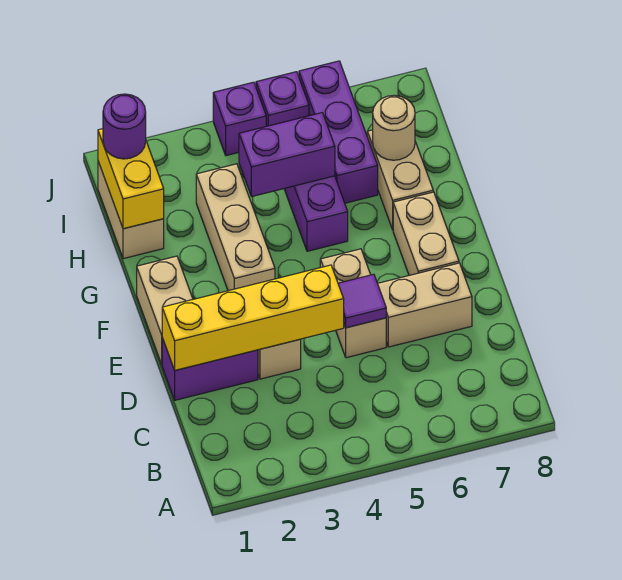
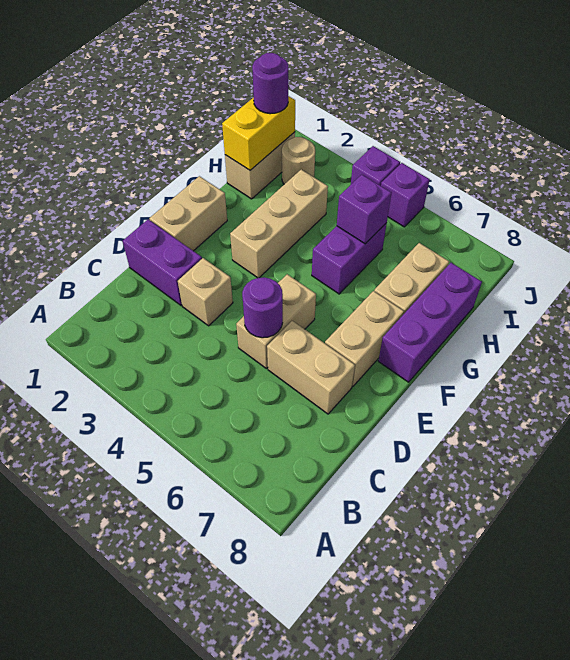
yellow brick D1:D4 level 2 -> none
purple tile D5 level 2 -> purple round brick D5 level 2
purple brick H4:H5 level 2 -> purple brick H5 level 2
purple brick H6:J6 level 1 -> purple brick F8:H8 level 1
tan round brick H7 level 2 -> tan round brick I2 level 1

